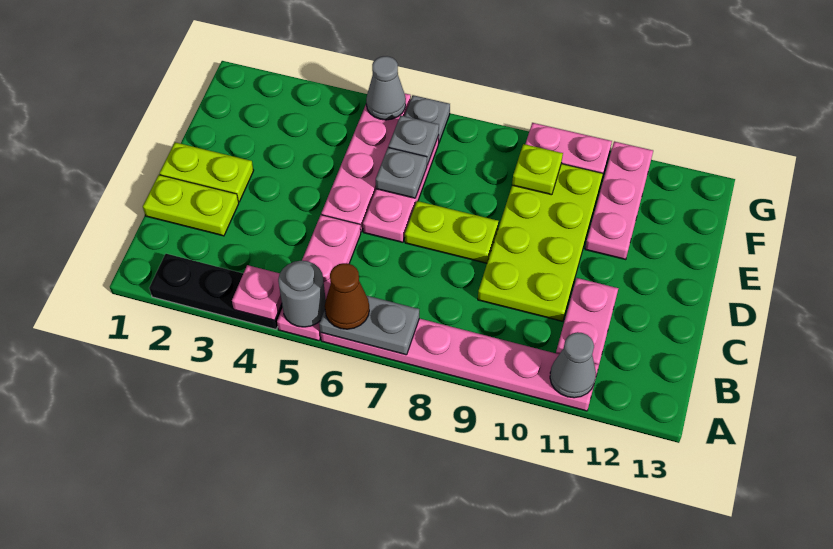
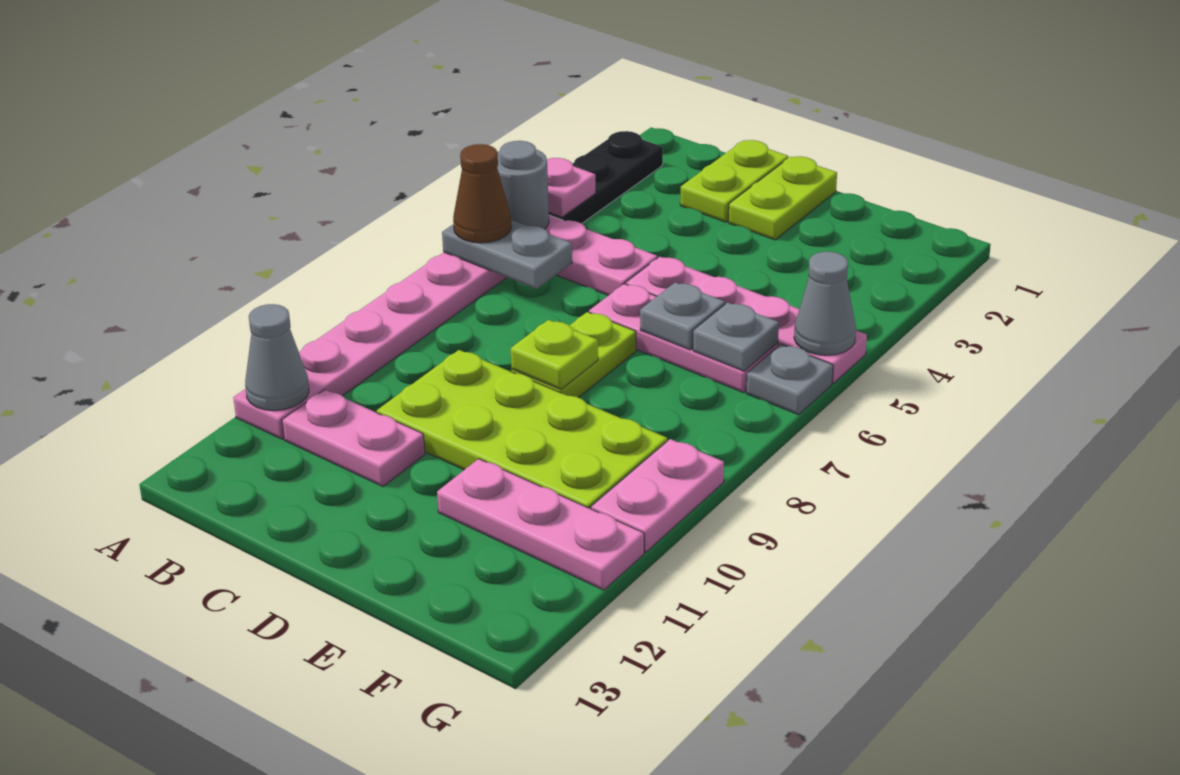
grey plate A6:A7 level 2 -> grey plate A6:B6 level 2
lime plate F9 level 2 -> lime plate D8 level 2

